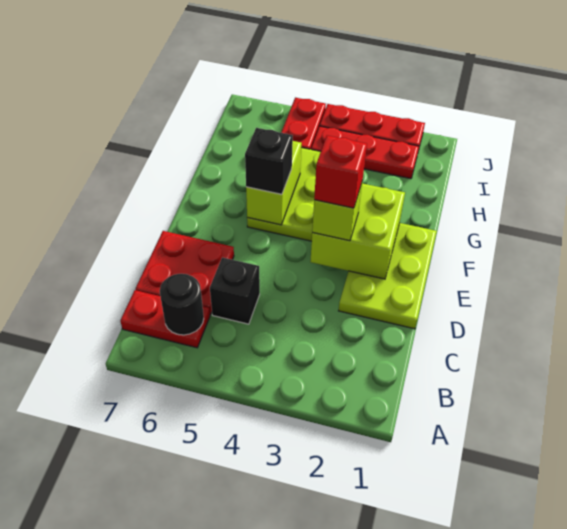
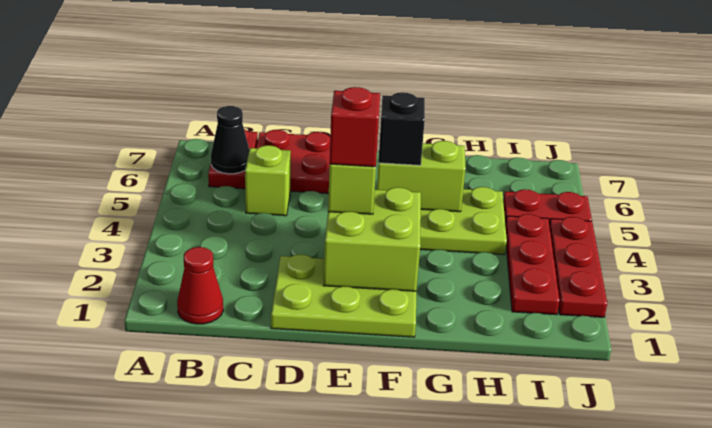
none -> red cone B1 level 1
black round brick B6 level 2 -> black cone B6 level 2
black brick C5 level 1 -> lime brick C5 level 1

